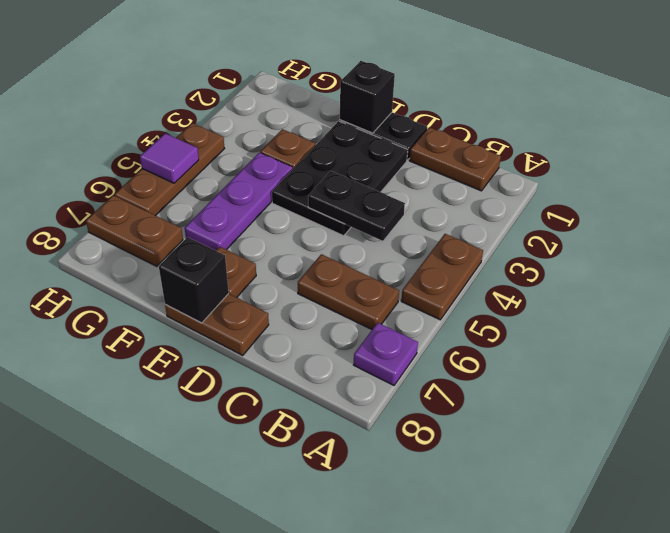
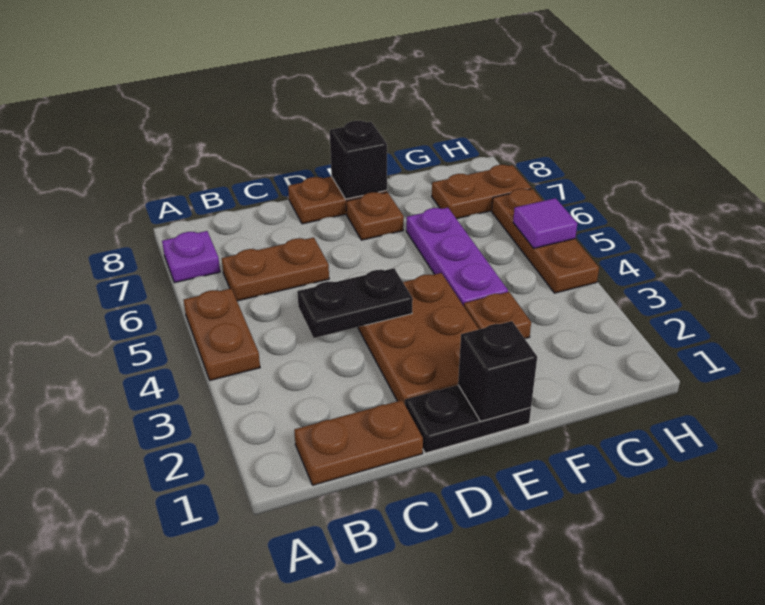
black plate D2:E4 level 1 -> brown plate D2:E4 level 1

